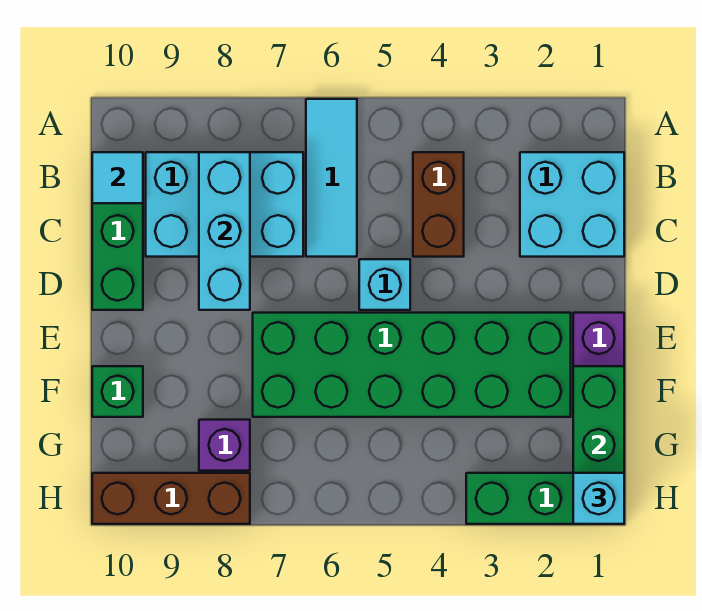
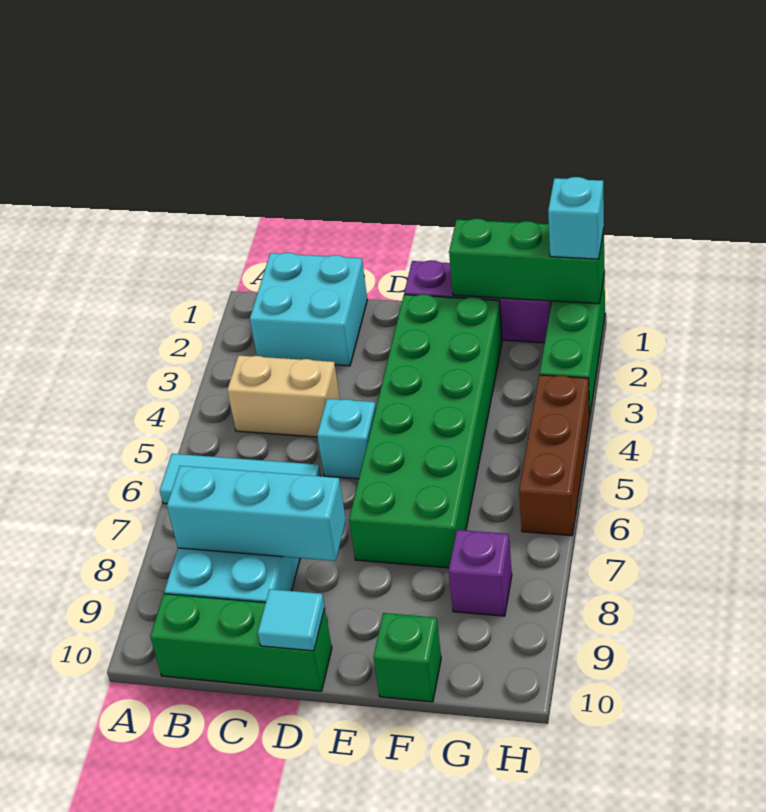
brown brick B4:C4 level 1 -> tan brick B4:C4 level 1
cyan tile B10 level 2 -> cyan tile D10 level 2
brown brick H8:H10 level 1 -> brown brick H4:H6 level 1

